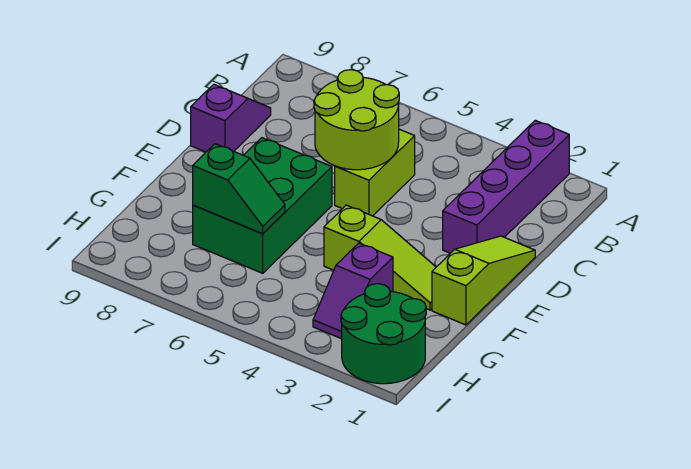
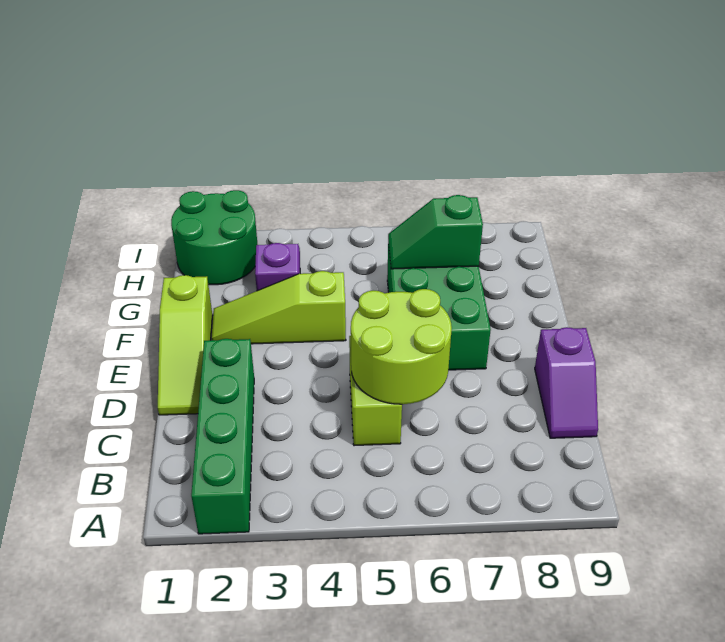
purple brick A2:D2 level 1 -> green brick A2:D2 level 1

